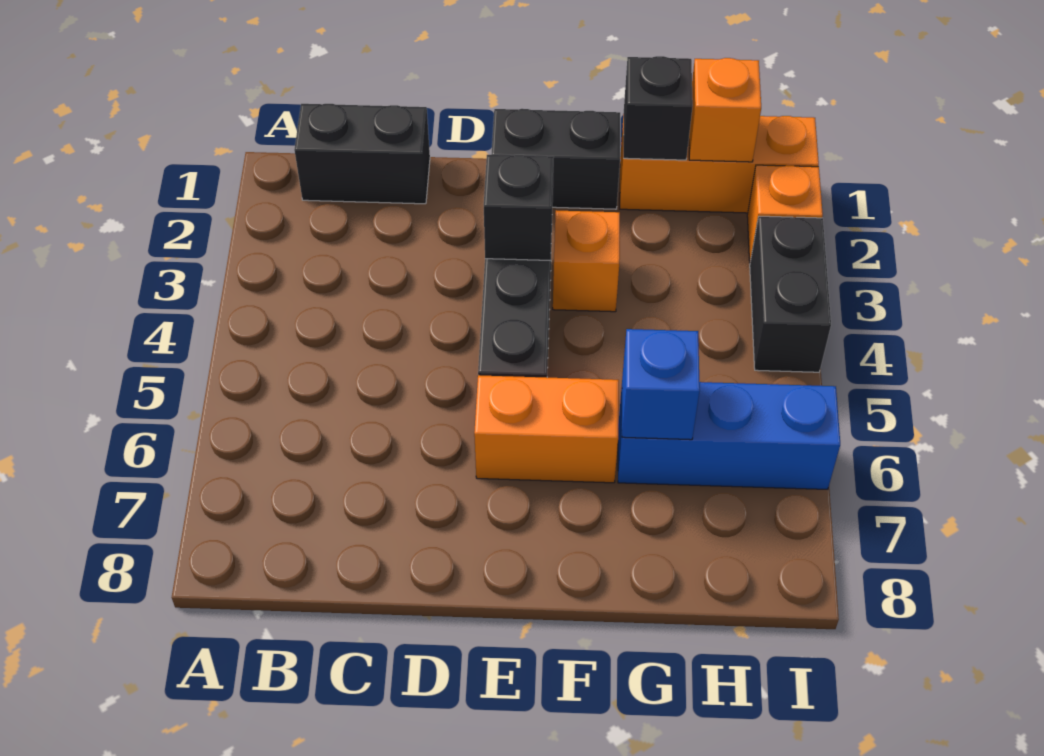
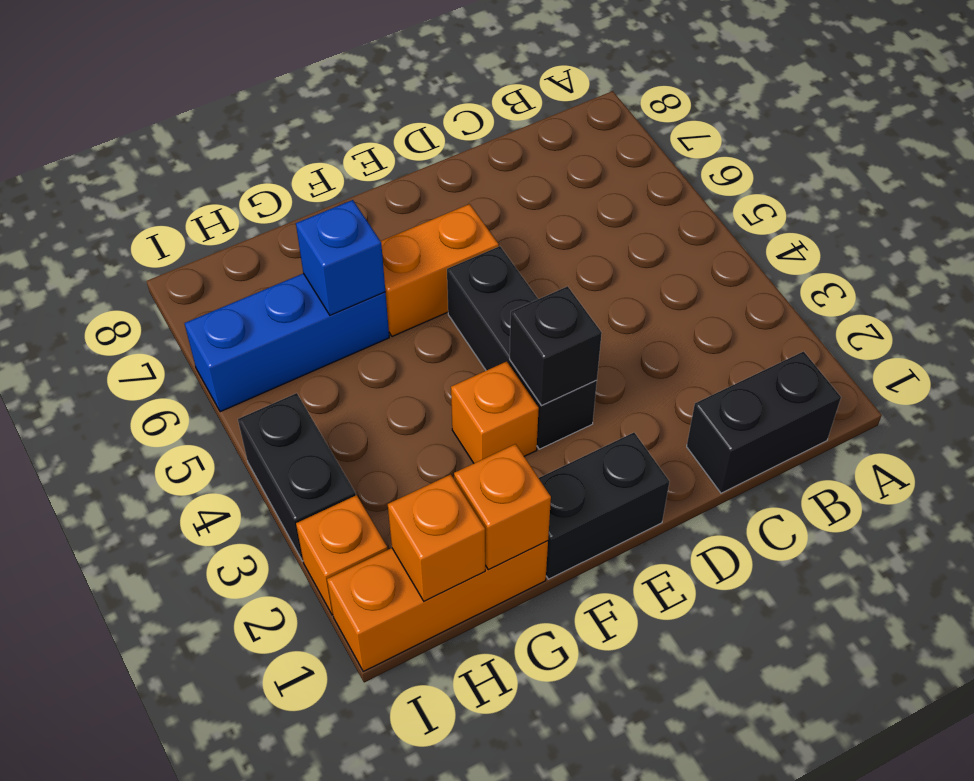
black brick G1 level 2 -> orange brick G1 level 2

